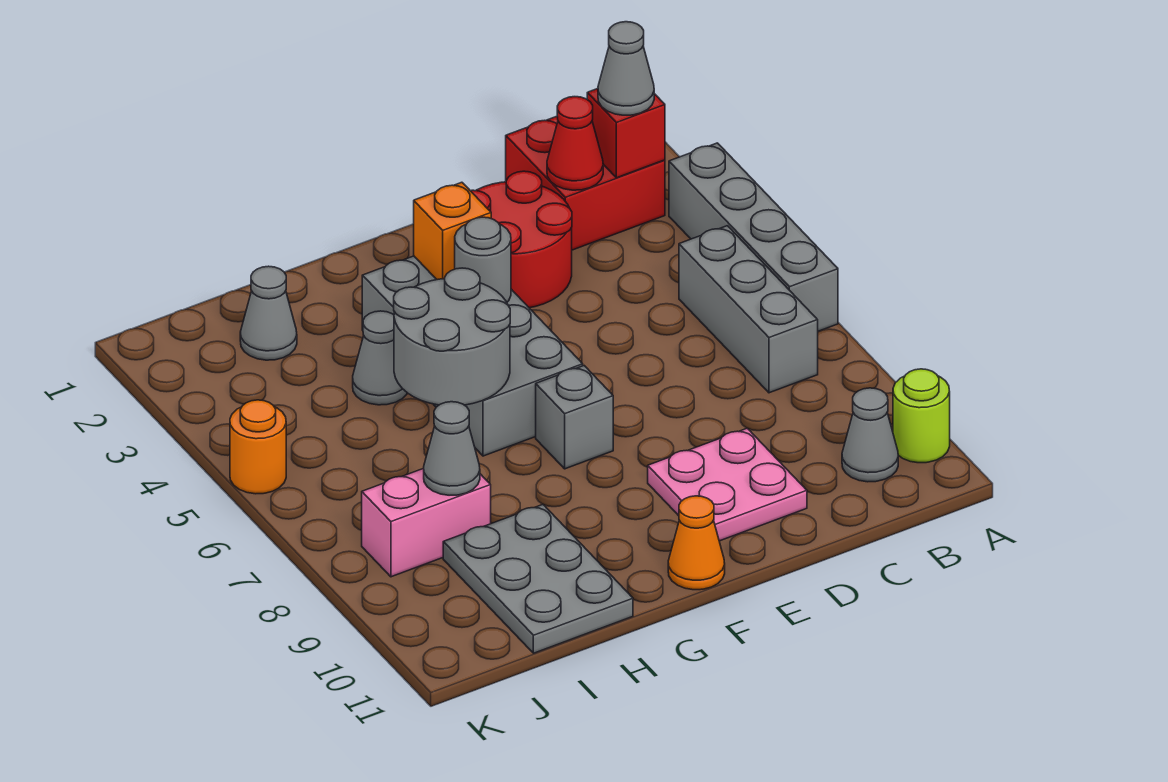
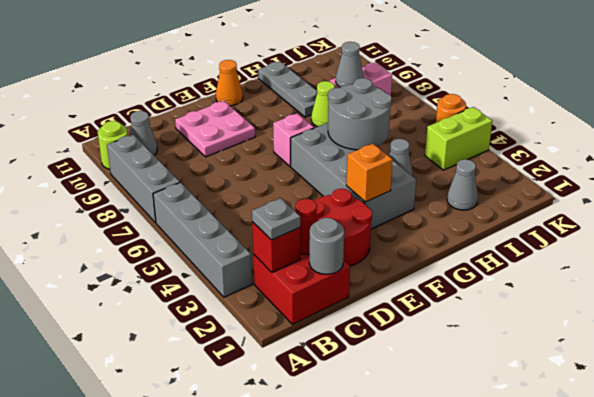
grey cone B2 level 3 -> grey plate B2 level 3
grey brick B5:B7 level 1 -> grey brick A7:A9 level 1
grey round brick F4 level 2 -> grey round brick C1 level 2
grey brick F7 level 1 -> pink brick F7 level 1
none -> lime cone H8 level 1
grey plate H9:I11 level 1 -> grey plate H9:H11 level 1
none -> lime brick J4:K4 level 1

